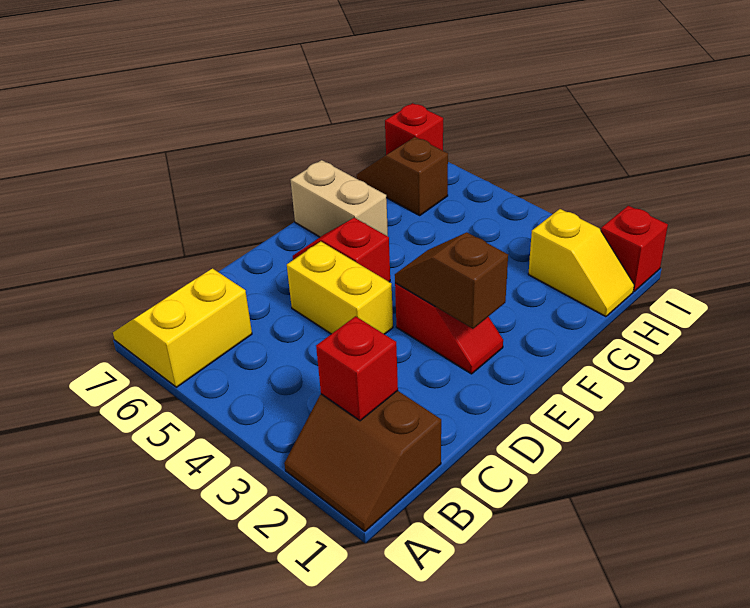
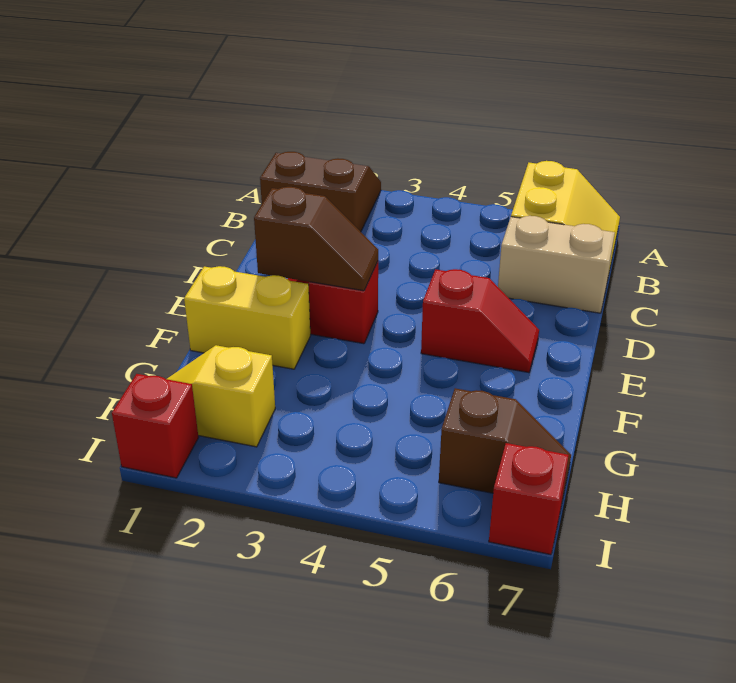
red brick B2 level 2 -> none
yellow brick D4:D5 level 1 -> yellow brick F1:F2 level 1
tan brick F6:F7 level 1 -> tan brick C6:C7 level 1

